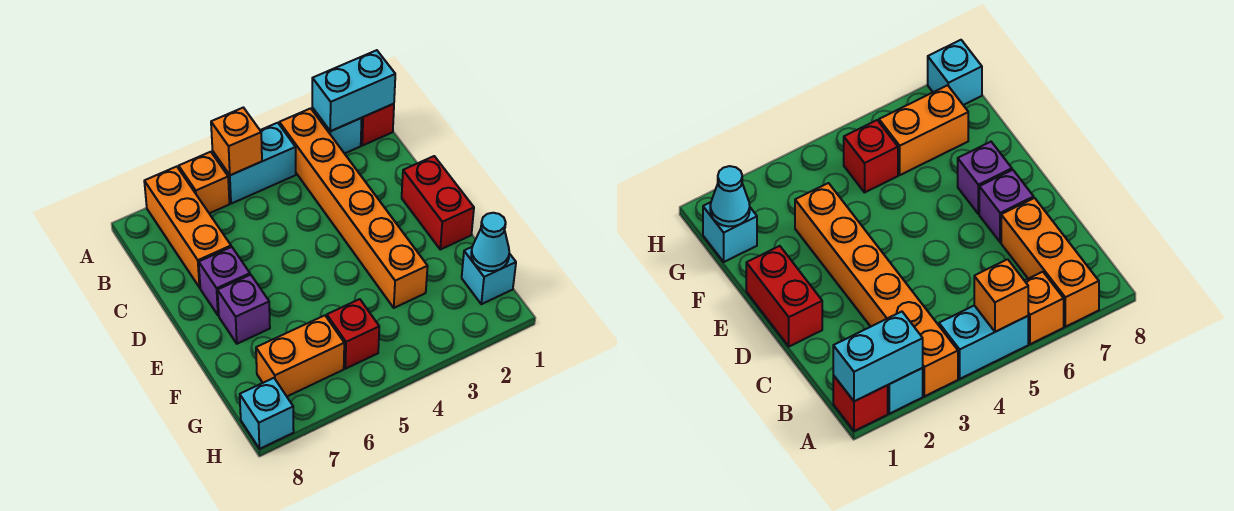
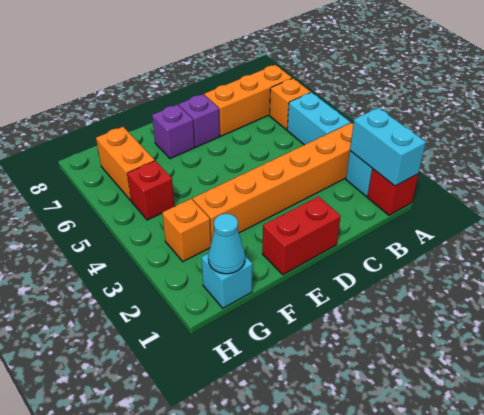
orange brick A5 level 2 -> orange brick G3 level 1
cyan brick H8 level 1 -> none

